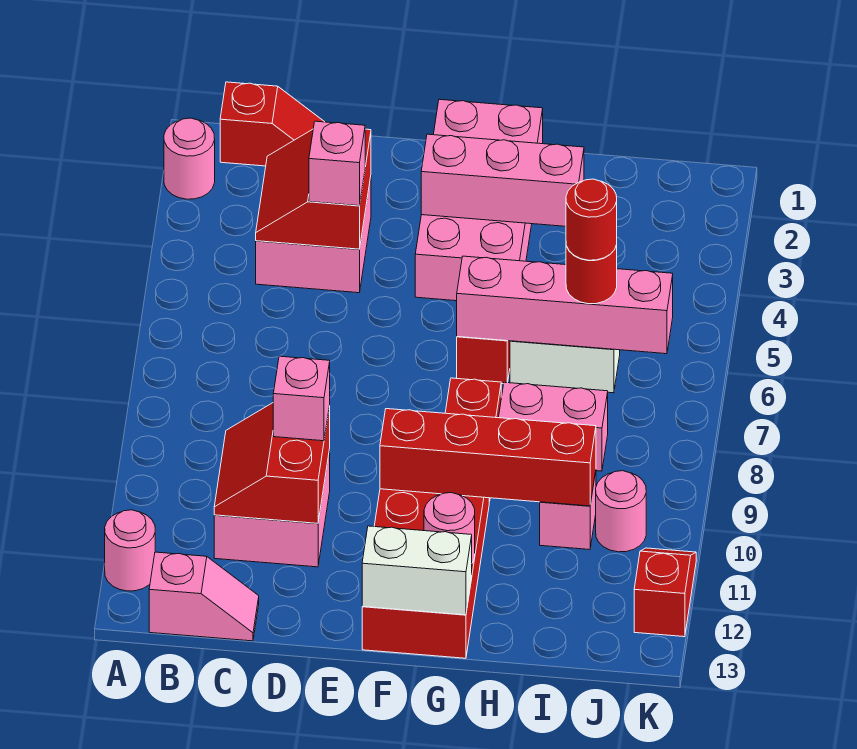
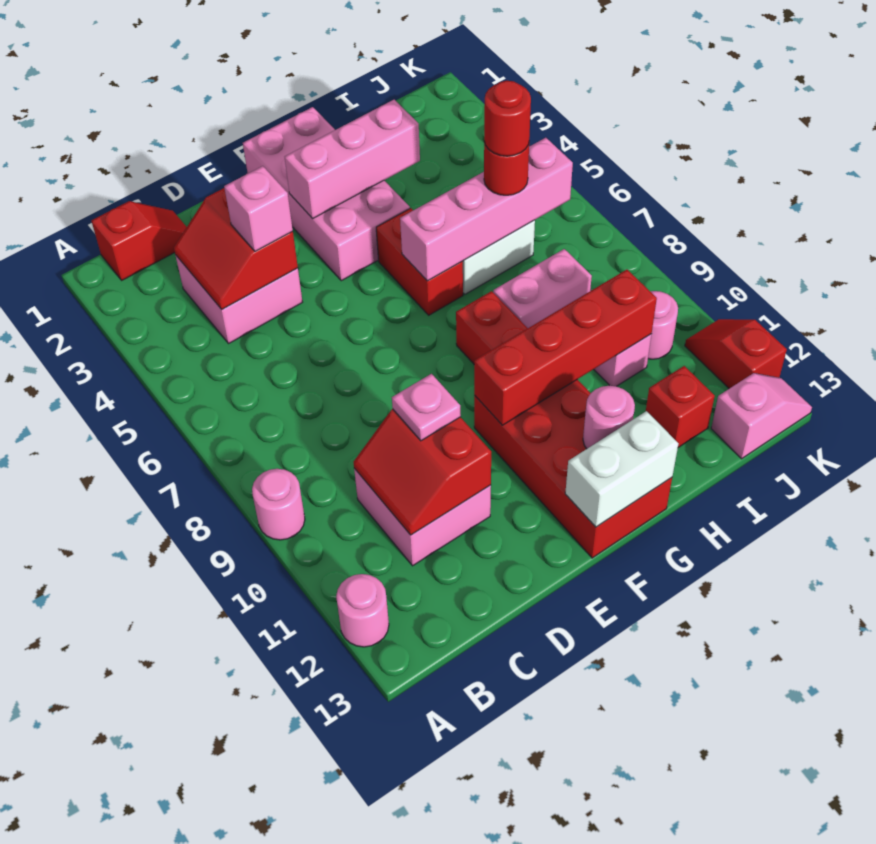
pink round brick A2 level 1 -> pink round brick A9 level 1
pink slope B13:C13 level 1 top B -> pink slope J13:K13 level 1 top J
pink brick D10 level 3 -> pink plate D10 level 3
none -> red brick I12 level 1

